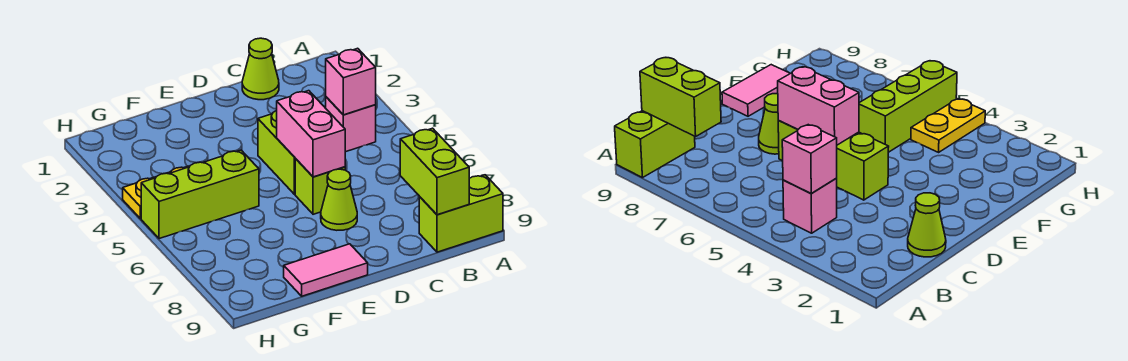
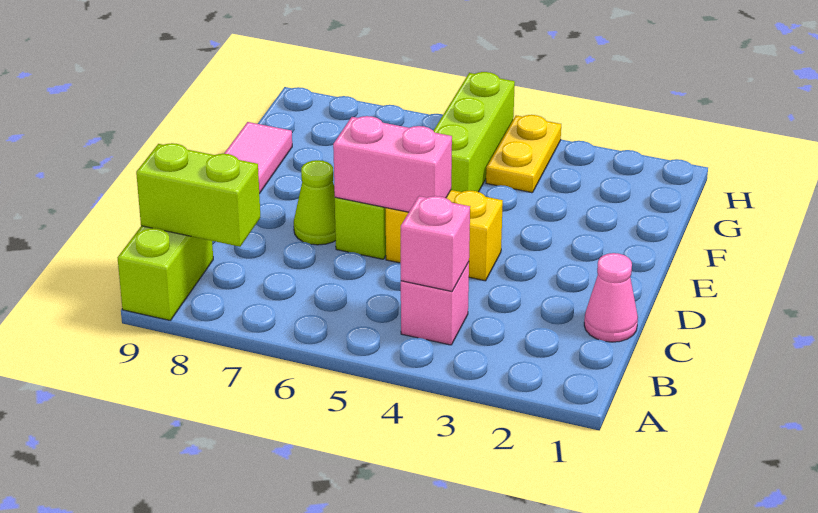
lime cone C1 level 1 -> pink cone C1 level 1
lime brick D4:D5 level 1 -> yellow brick D4:D5 level 1

